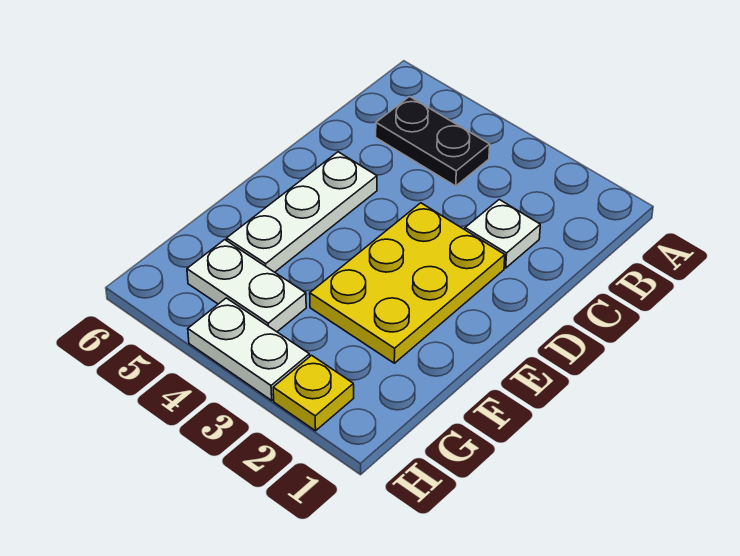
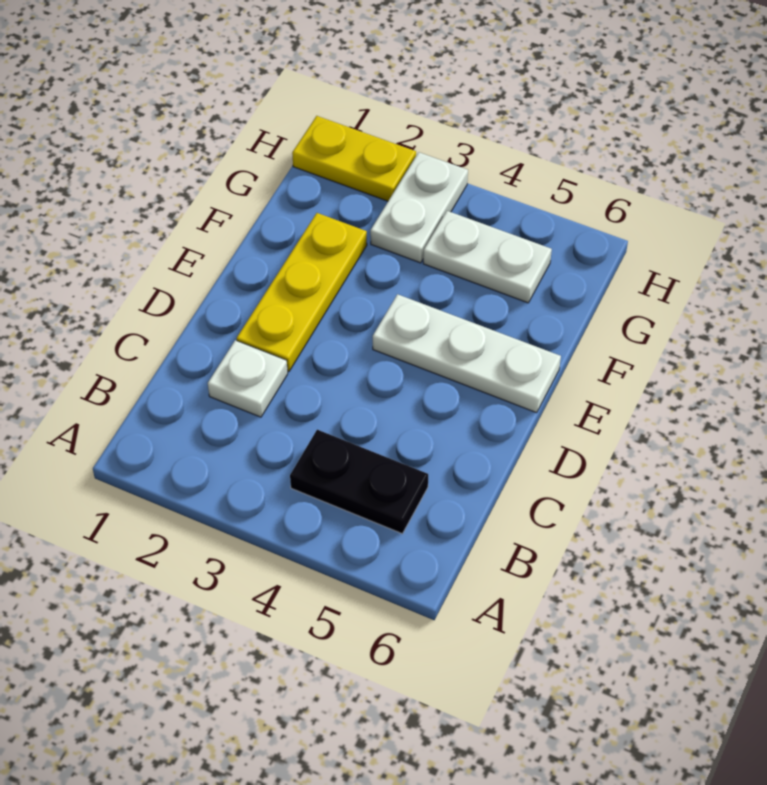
yellow plate D2:F3 level 1 -> yellow plate D2:F2 level 1
white plate D5:F5 level 1 -> white plate E4:E6 level 1
yellow plate H2 level 1 -> yellow plate H1:H2 level 1
white plate H3:H4 level 1 -> white plate G3:H3 level 1

